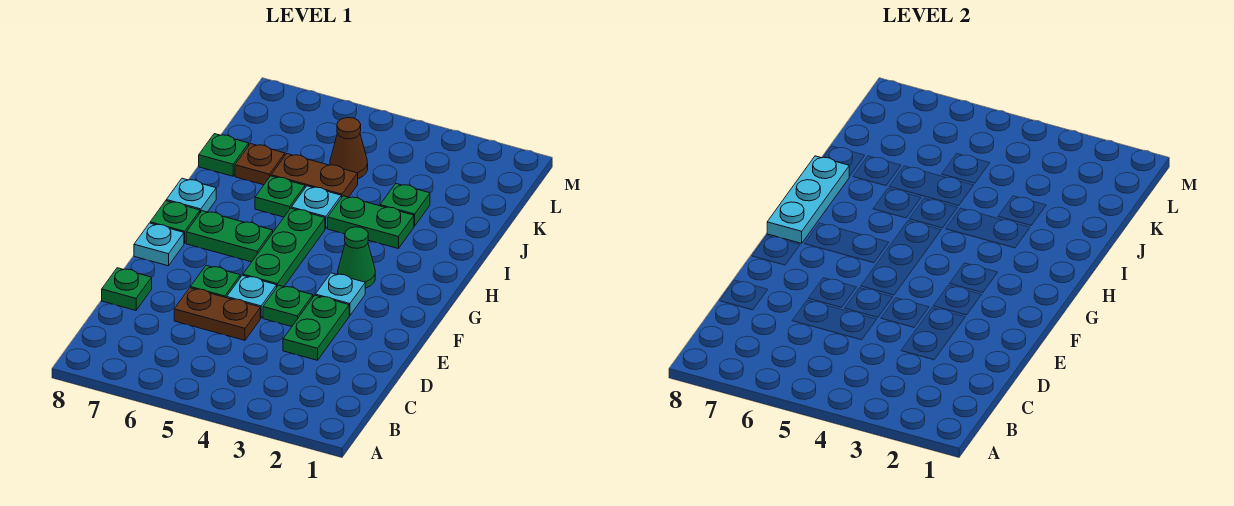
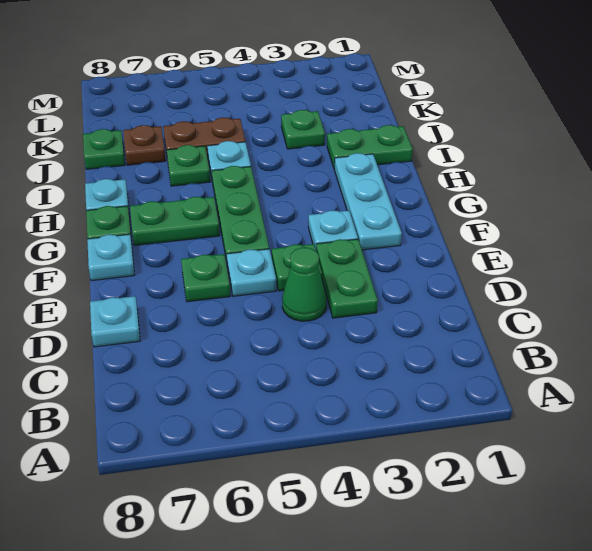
brown plate D5:D6 level 1 -> none
green plate D8 level 1 -> cyan plate D8 level 1
green cone G3 level 1 -> green cone D4 level 1
cyan plate G8:I8 level 2 -> cyan plate F2:H2 level 1
green plate I3:I4 level 1 -> green plate I1:I2 level 1
brown cone K5 level 1 -> none

